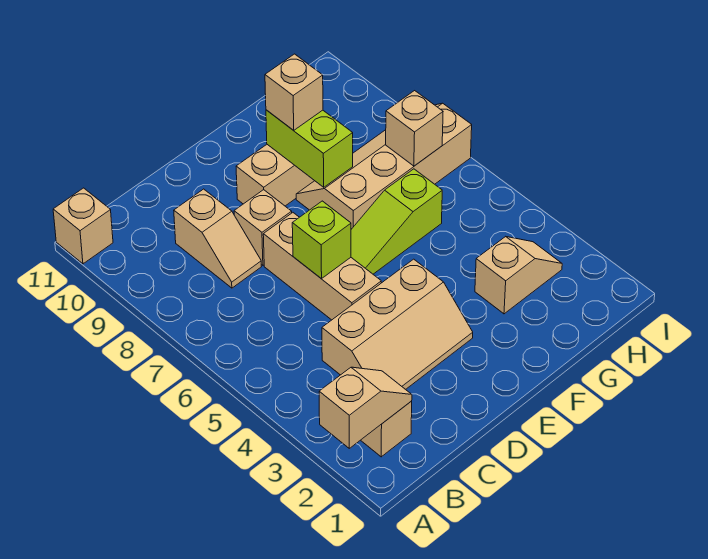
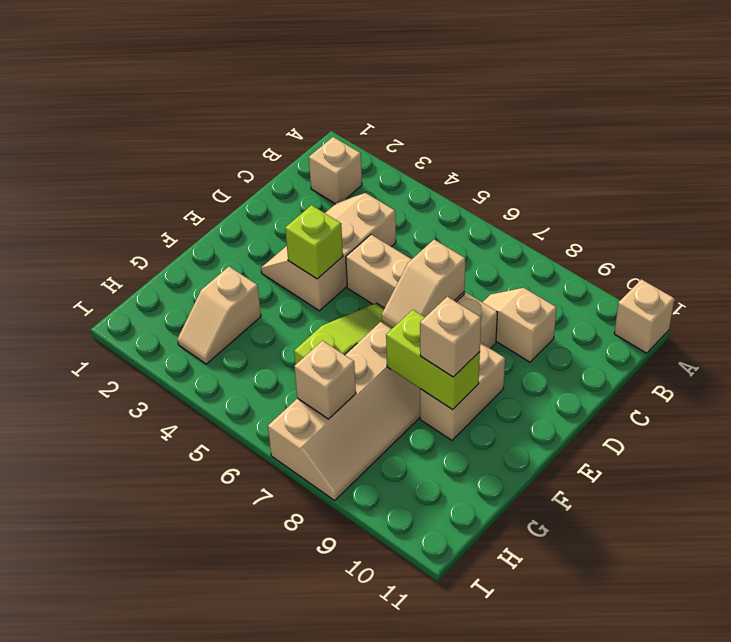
tan slope A2:B2 level 2 top A -> tan slope D7:E7 level 2 top D
lime brick D6 level 2 -> lime brick E4 level 2

